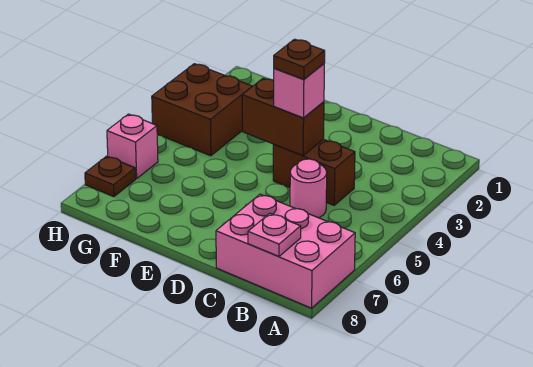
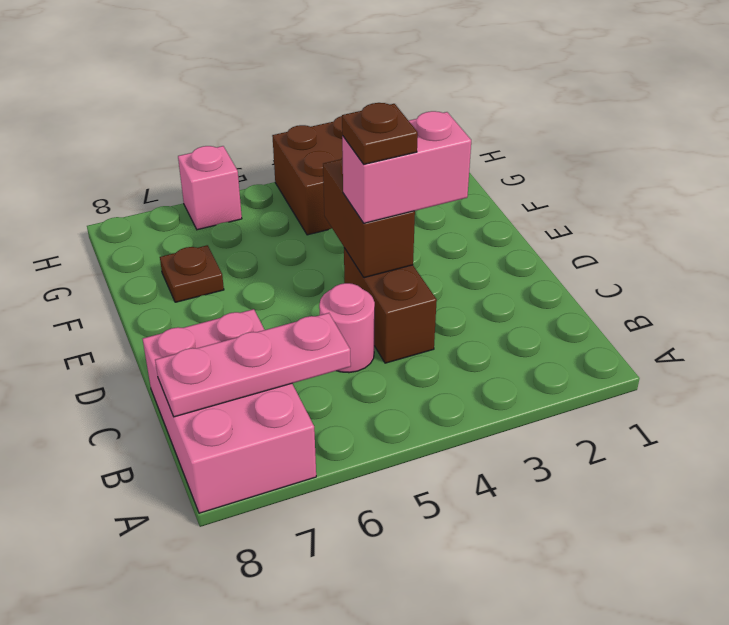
pink plate B8 level 2 -> pink plate B6:B8 level 2
pink brick D4 level 3 -> pink brick D3:D4 level 3
brown plate H7 level 1 -> brown plate F7 level 1

